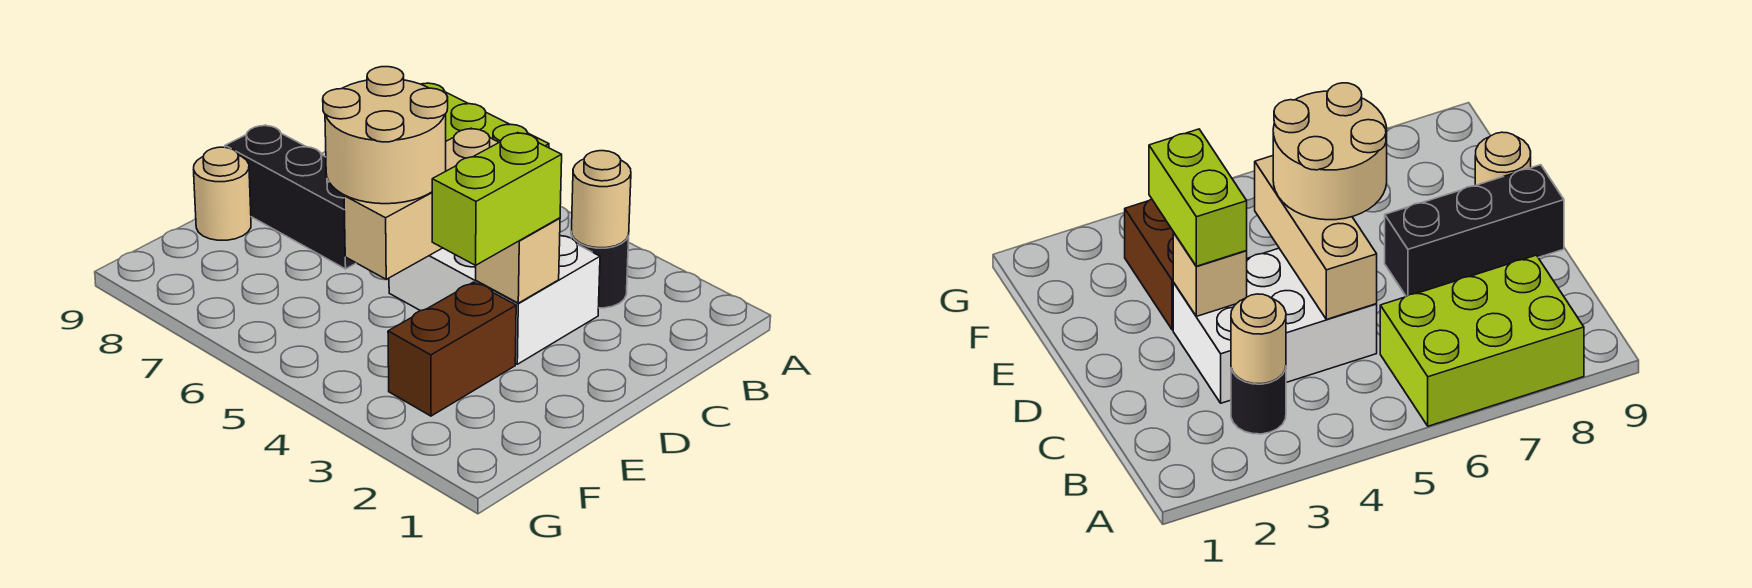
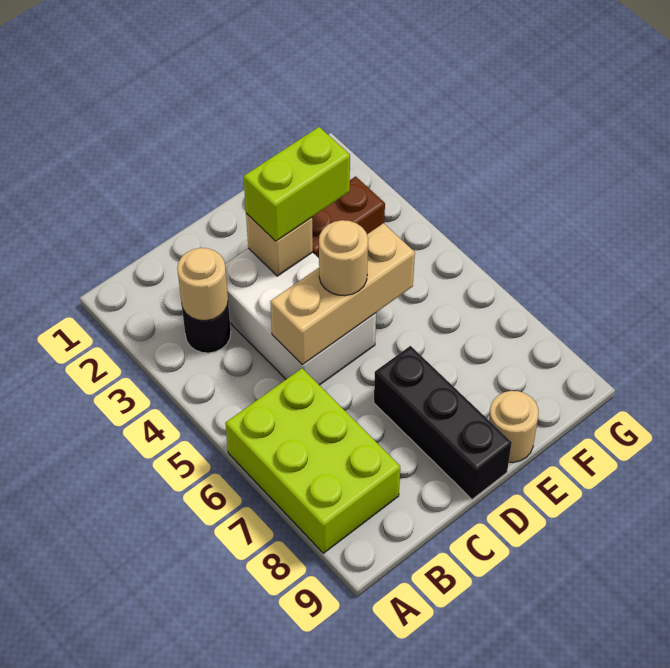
tan round brick D5:E6 level 3 -> tan round brick D5 level 3

